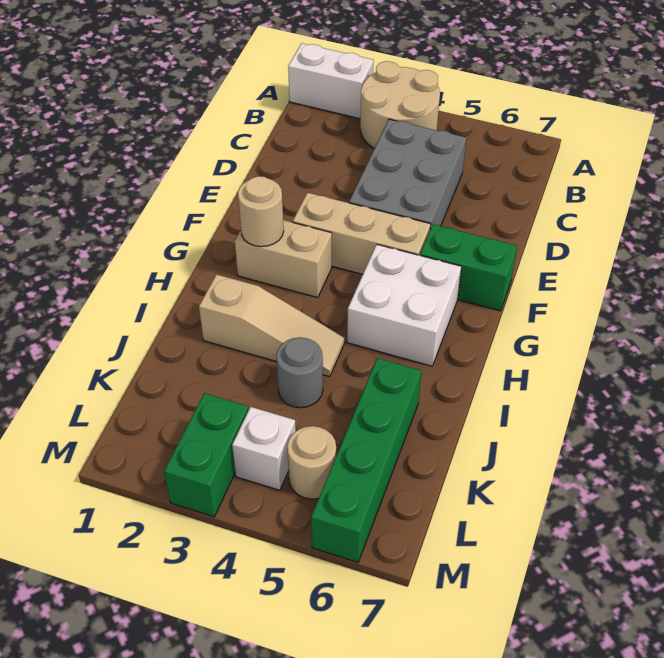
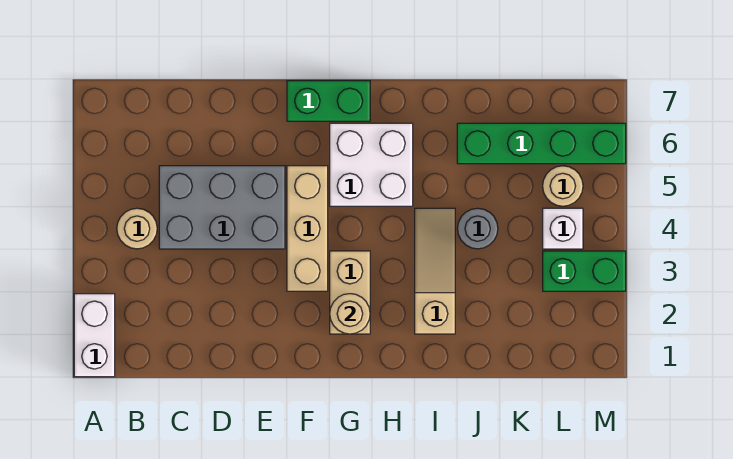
tan round brick A3:B4 level 1 -> tan round brick B4 level 1
green brick F6:F7 level 1 -> green brick F7:G7 level 1

